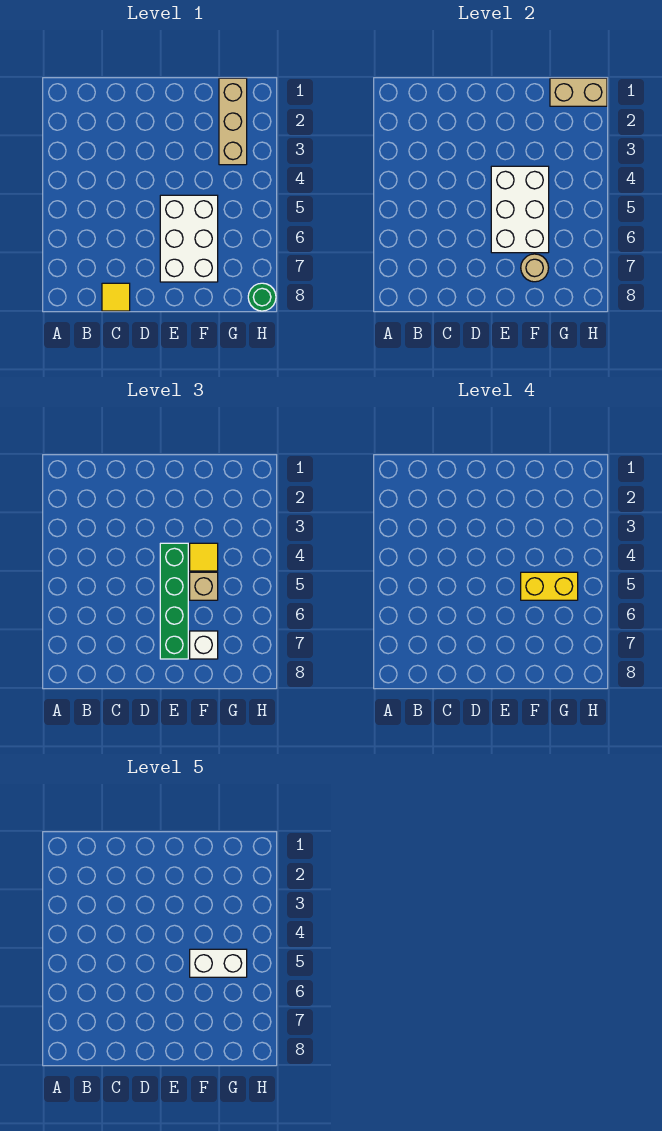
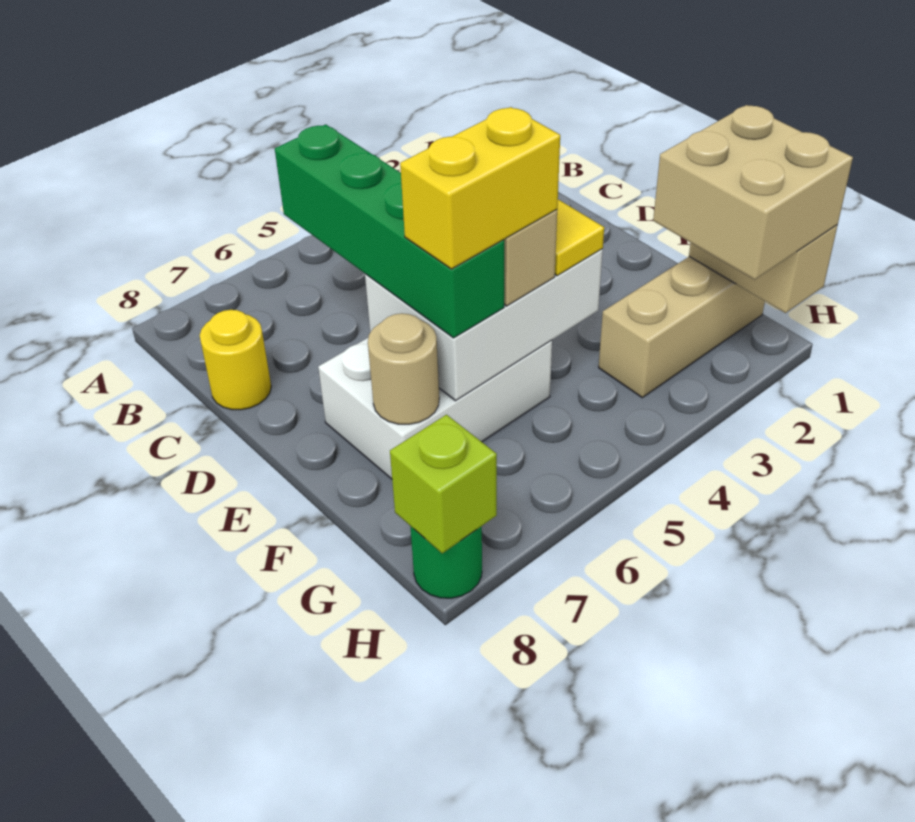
yellow tile C8 level 1 -> yellow round brick C8 level 1
green brick E4:E7 level 3 -> green brick C6:F6 level 3
yellow brick F5:G5 level 4 -> yellow brick F5:F6 level 4
white brick F5:G5 level 5 -> none
white brick F7 level 3 -> none
none -> tan brick G1:H2 level 3
none -> lime brick H8 level 2

